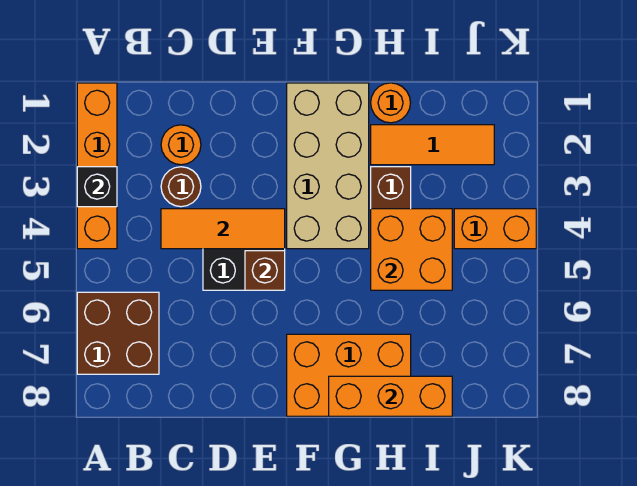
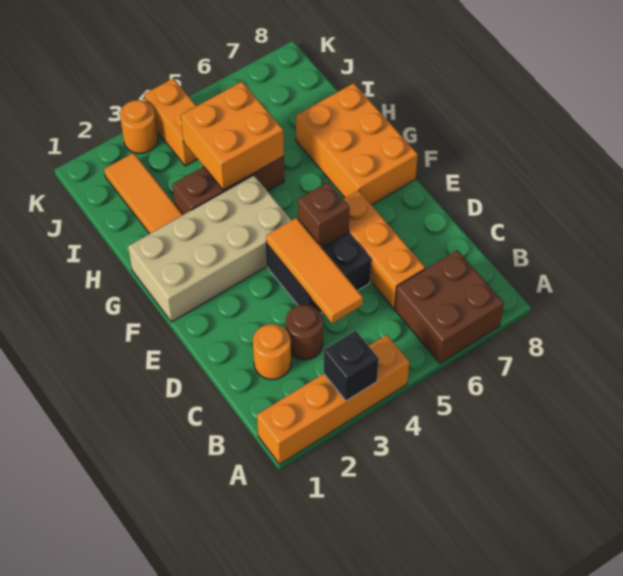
orange brick G8:I8 level 2 -> orange brick C6:E6 level 1
orange round brick H1 level 1 -> orange round brick K3 level 1

